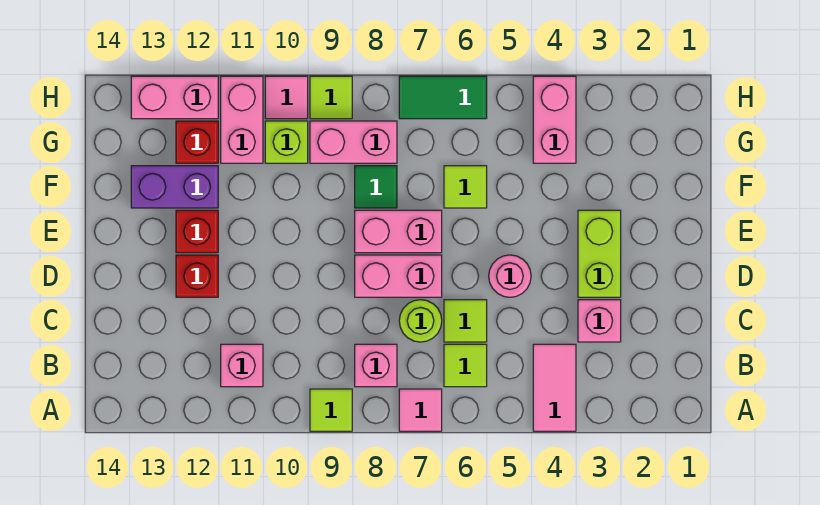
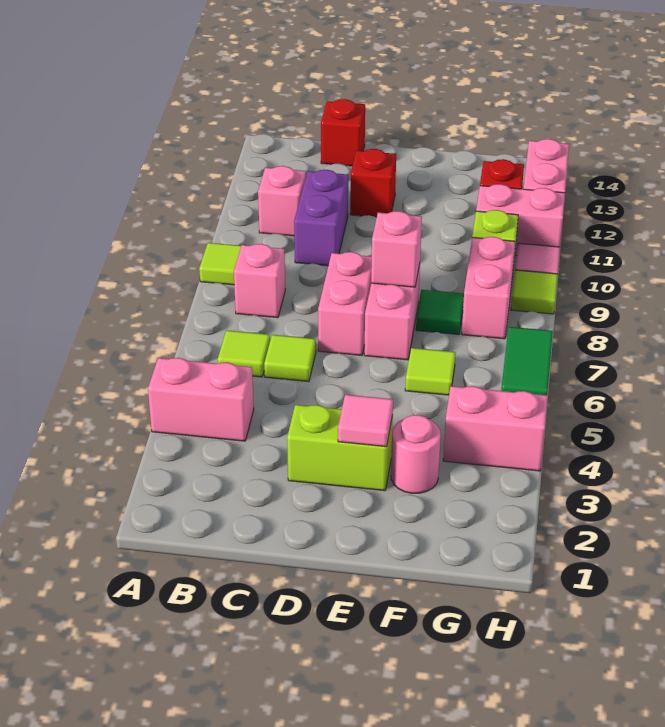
pink tile A4:B4 level 1 -> pink brick A4:B4 level 1
pink tile A7 level 1 -> pink tile E3 level 2
pink brick C3 level 1 -> pink brick E8 level 2
lime round brick C7 level 1 -> none
pink round brick D5 level 1 -> pink round brick F3 level 1
red brick E12 level 1 -> red brick C14 level 1
purple brick F12:F13 level 1 -> purple brick C10:C11 level 1

